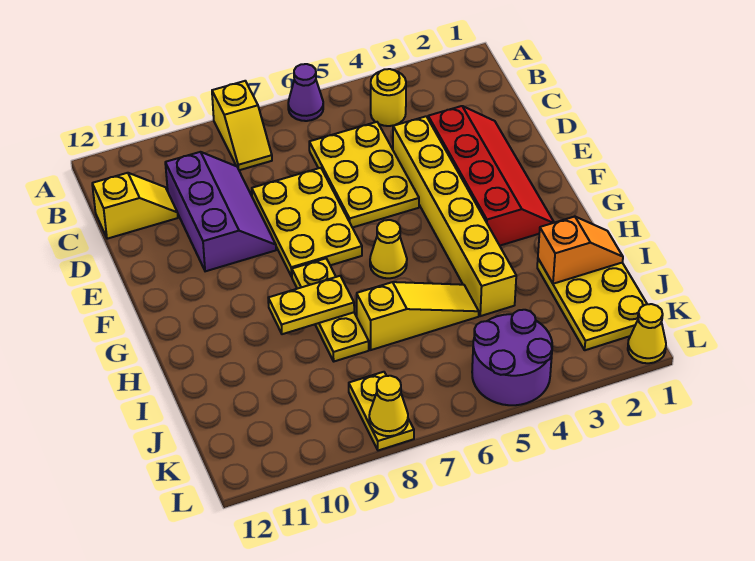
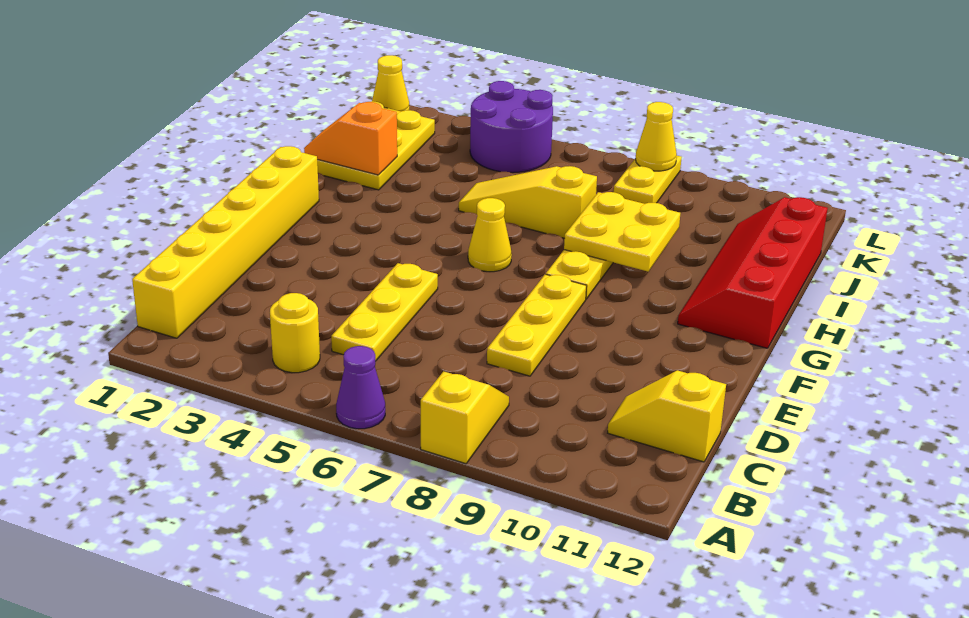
yellow plate C5:E6 level 1 -> yellow plate C5:E5 level 1
purple slope C9:E10 level 1 top 10 -> none
red slope D2:G3 level 1 top 3 -> red slope G11:J12 level 1 top 12
yellow brick D4:I4 level 1 -> yellow brick B1:G1 level 1
yellow plate D7:F8 level 1 -> yellow plate D8:F8 level 1
yellow plate H8:H9 level 2 -> yellow plate H8:I9 level 2

